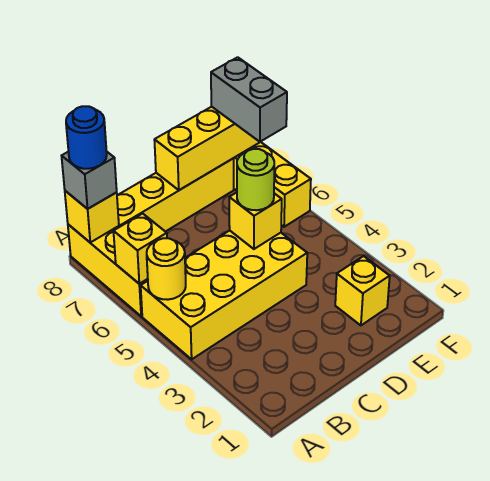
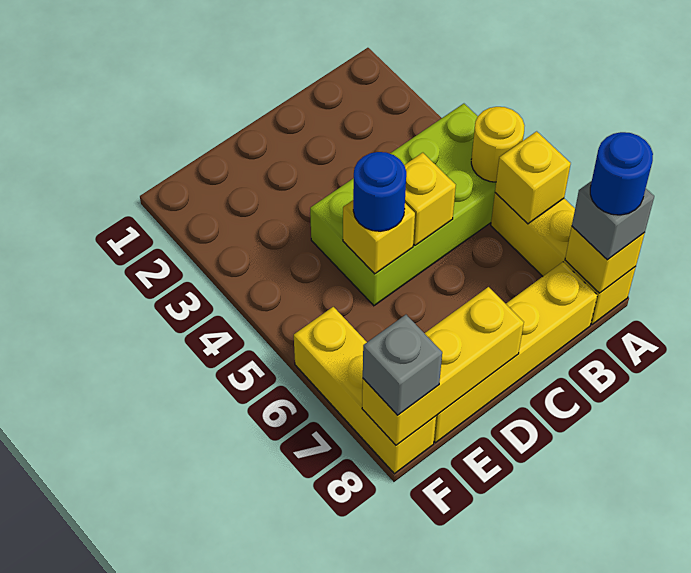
yellow brick A4:D5 level 1 -> lime brick A4:D5 level 1
lime round brick D5 level 3 -> blue round brick D5 level 3
yellow brick E2 level 1 -> yellow brick C5 level 2
grey brick F7:F8 level 3 -> grey brick F8 level 3

